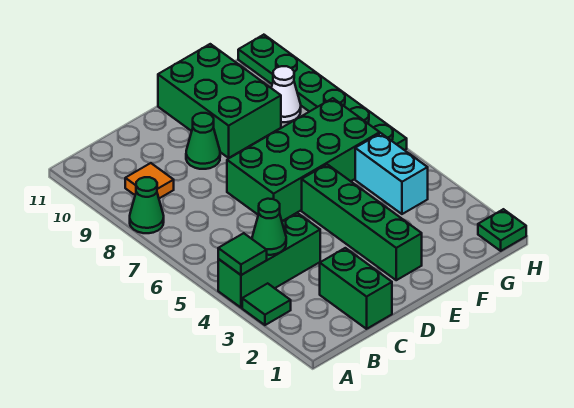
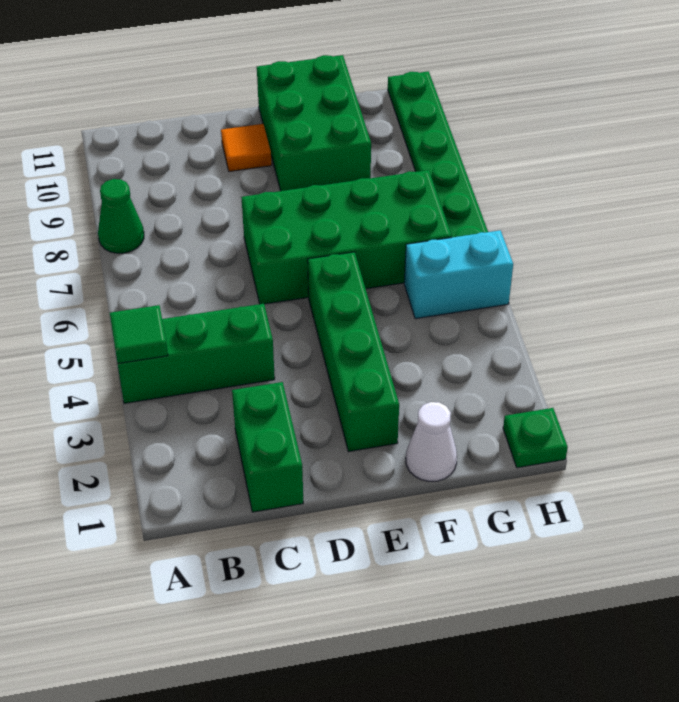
green tile A3 level 1 -> none
green cone B4 level 2 -> none
orange tile B9 level 1 -> orange tile D10 level 1
green cone D9 level 1 -> none
cyan brick G4:G5 level 1 -> cyan brick G5:H5 level 1
white cone G9 level 1 -> white cone F1 level 1

